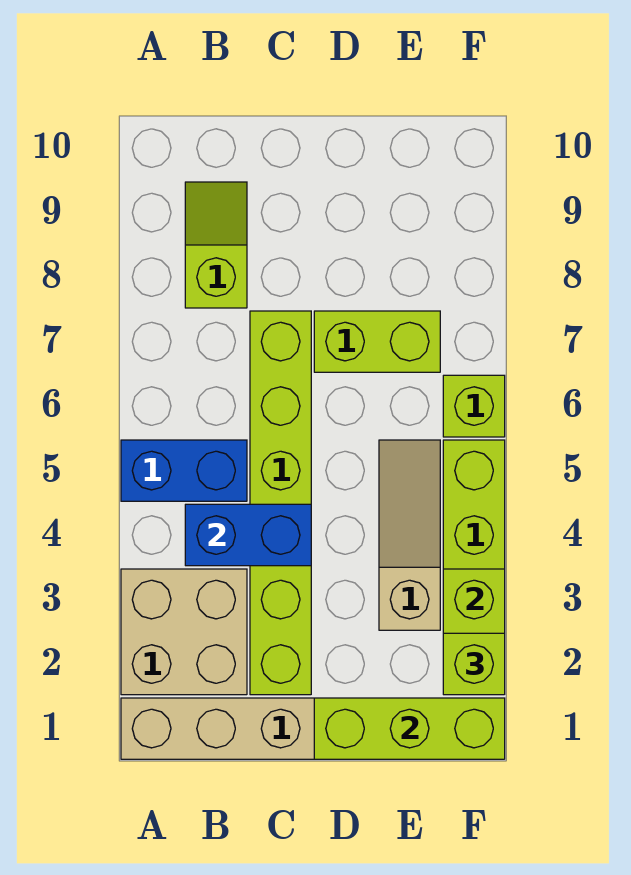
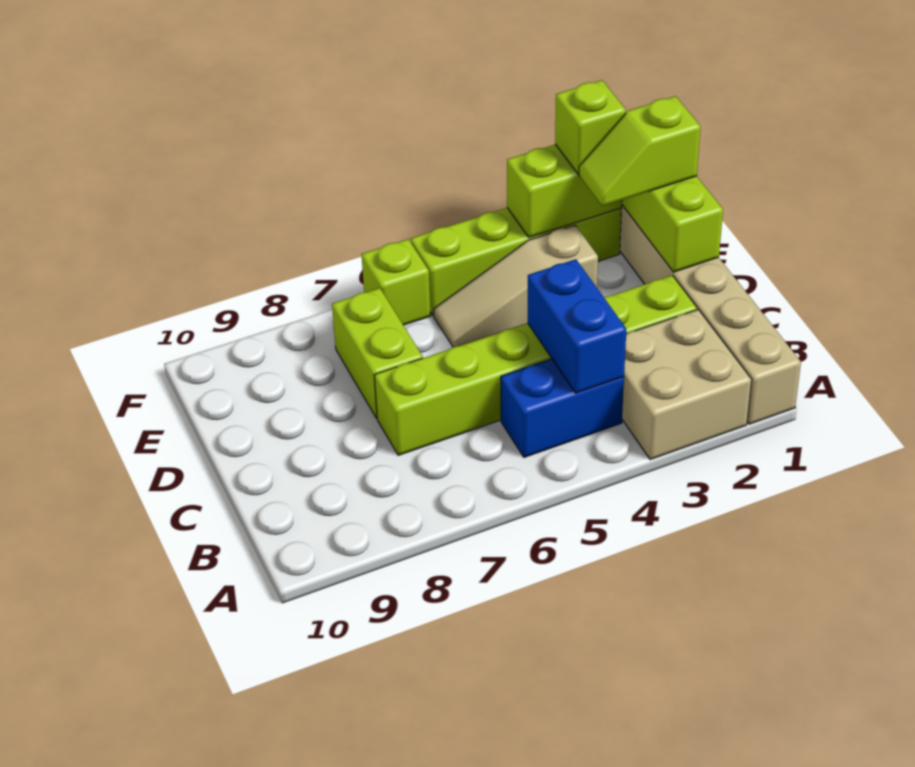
blue brick A5:B5 level 1 -> blue brick B4:B5 level 1
lime slope B8:B9 level 1 top 8 -> lime slope E1:E2 level 3 top 1

